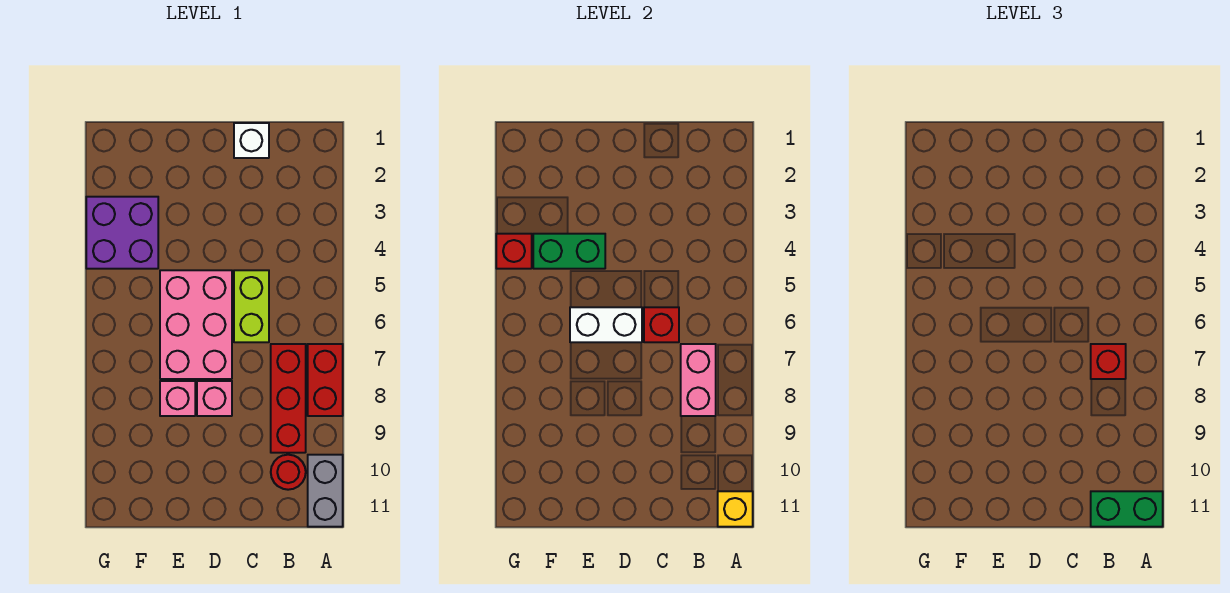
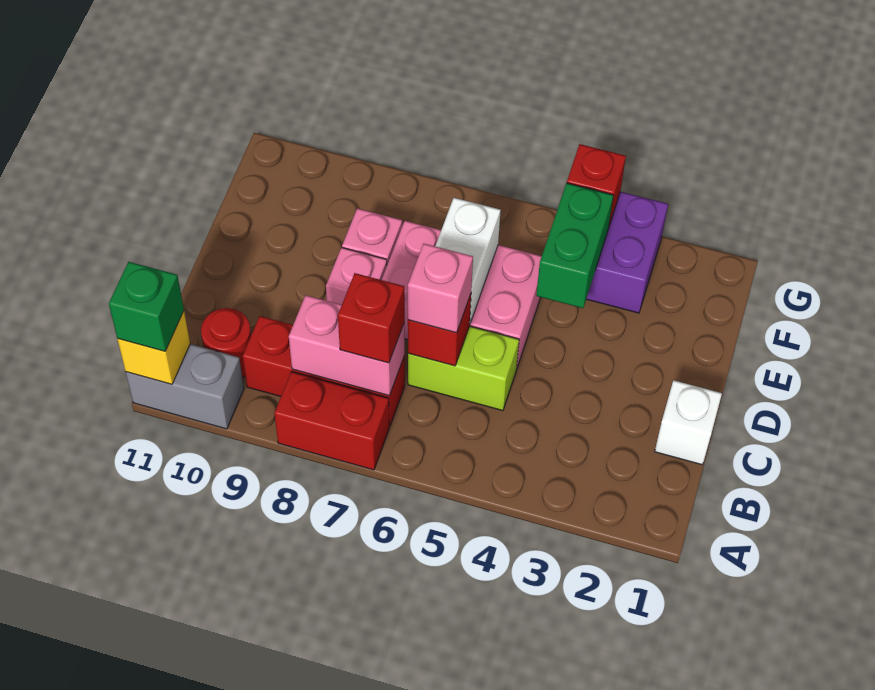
green brick A11:B11 level 3 -> green brick A11 level 3
none -> pink brick C6 level 3

